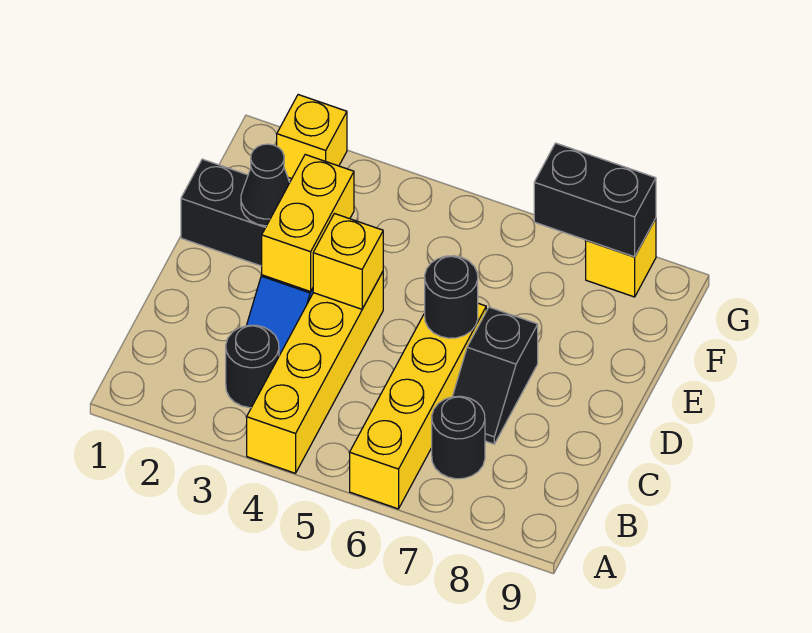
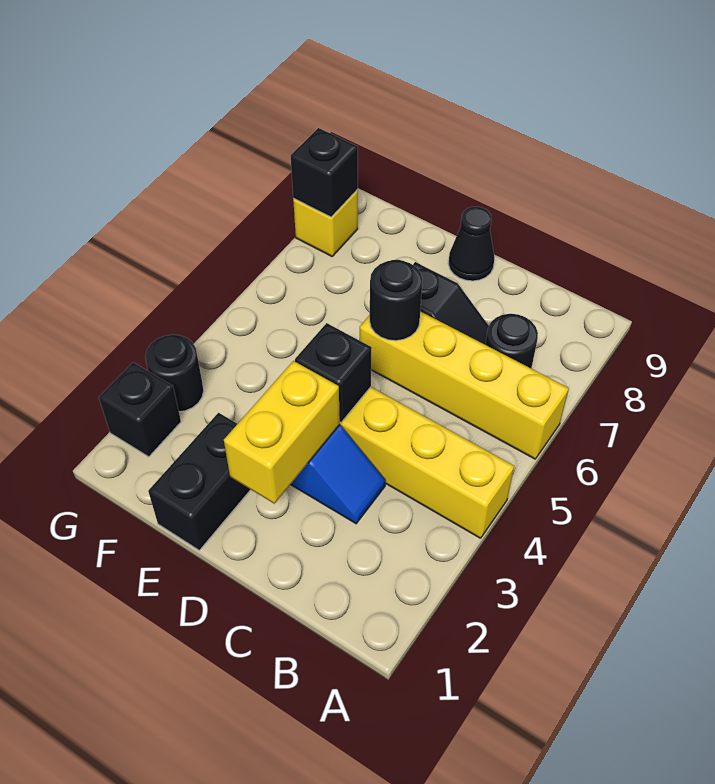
black round brick B3 level 1 -> black round brick G3 level 1
yellow brick D3:E3 level 2 -> yellow brick D2:D3 level 2
yellow brick D4 level 2 -> black brick D4 level 2
black cone E2 level 2 -> black cone D9 level 1
yellow brick G2 level 1 -> black brick G2 level 1
black brick G7:G8 level 2 -> black brick G8 level 2

